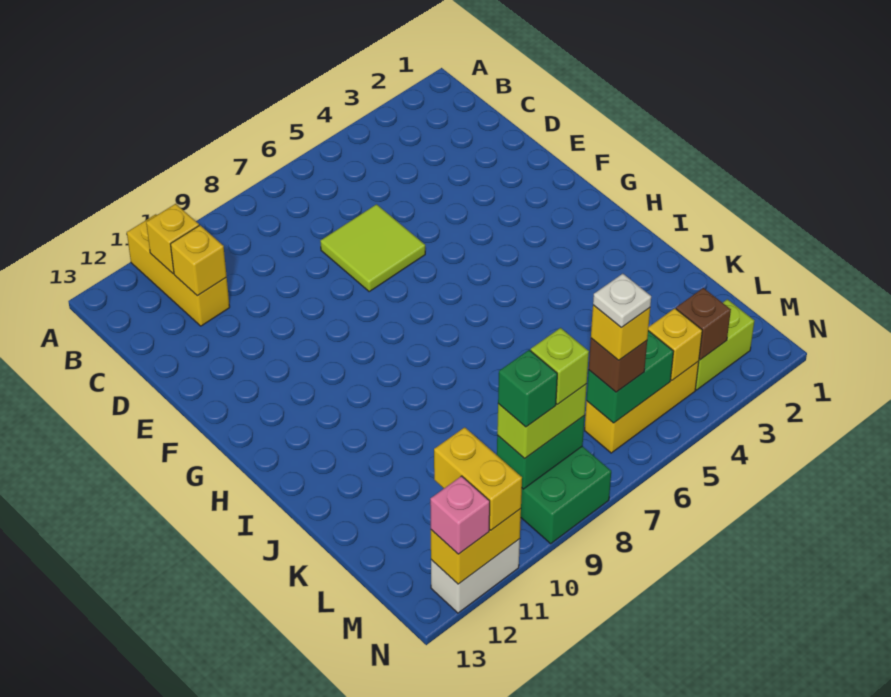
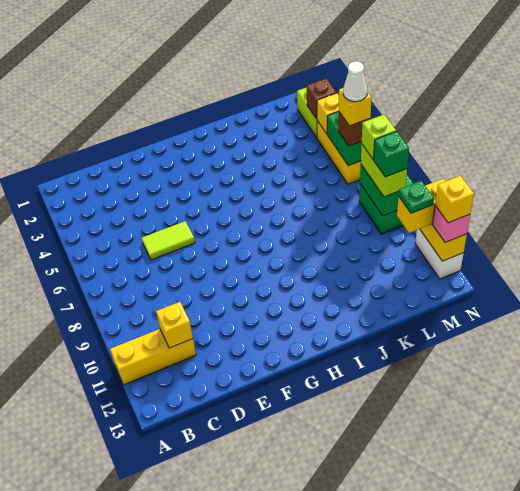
yellow brick B11 level 2 -> yellow brick N12 level 4
lime tile D6:E7 level 1 -> lime tile D6:E6 level 1
white plate M6 level 5 -> white cone M6 level 5
none -> green plate M11 level 4

